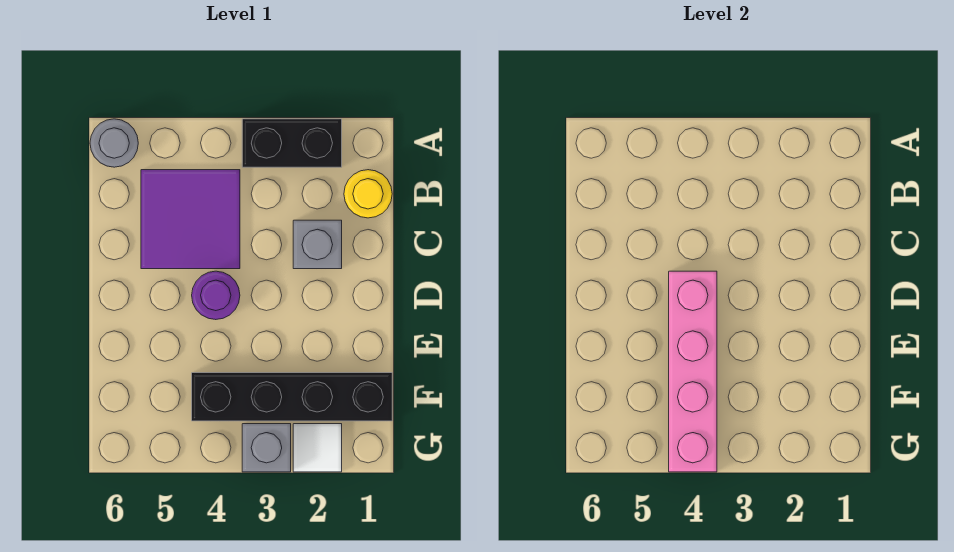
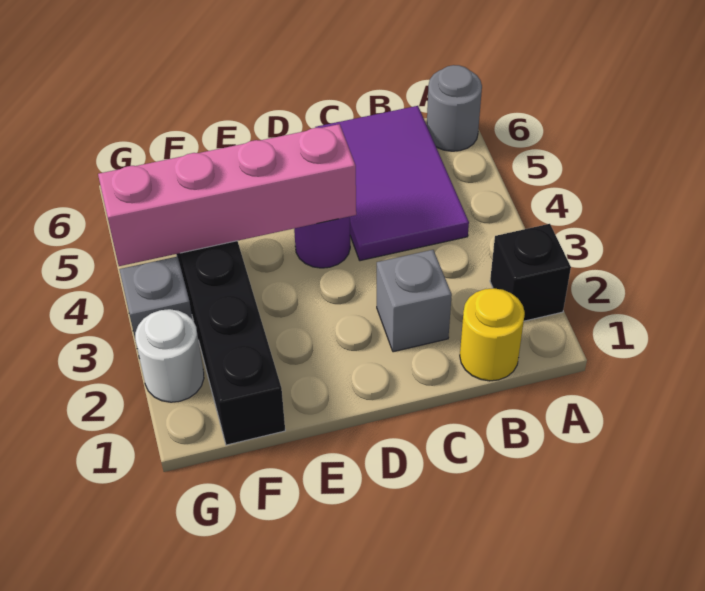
black brick A2:A3 level 1 -> black brick A2 level 1
purple tile B4:C5 level 1 -> purple tile B4:C6 level 1
white tile G2 level 1 -> white round brick G2 level 1

